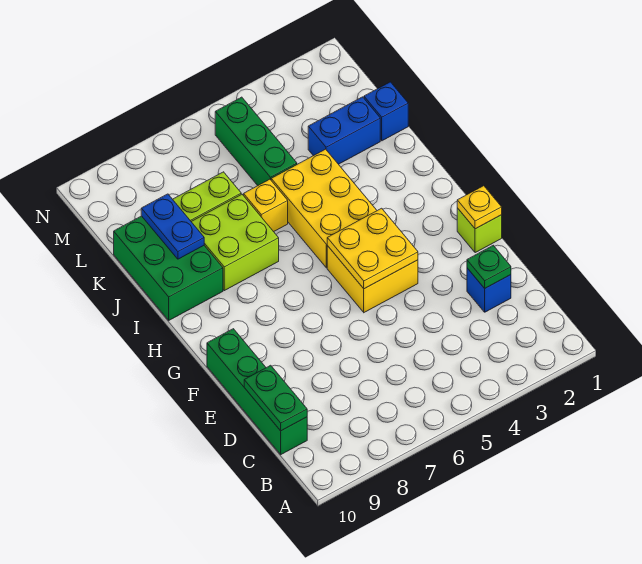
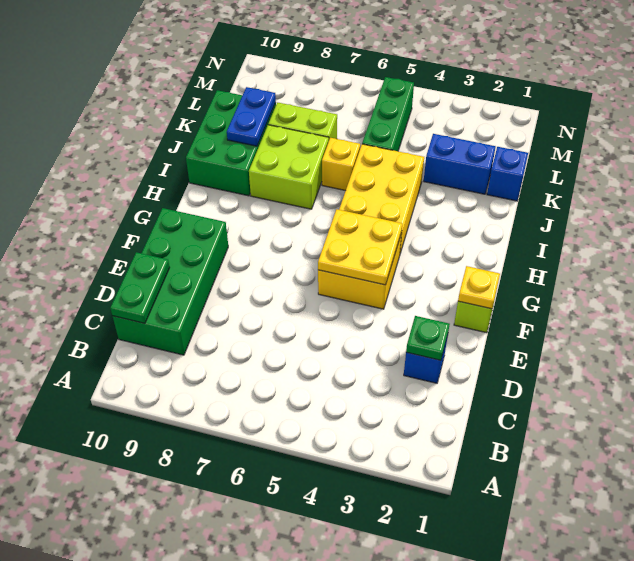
green brick C10:F10 level 1 -> green brick C9:F10 level 1

